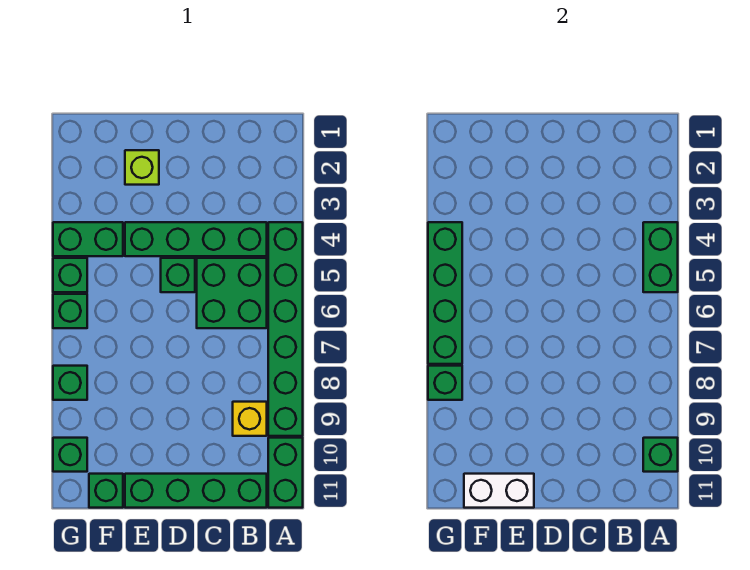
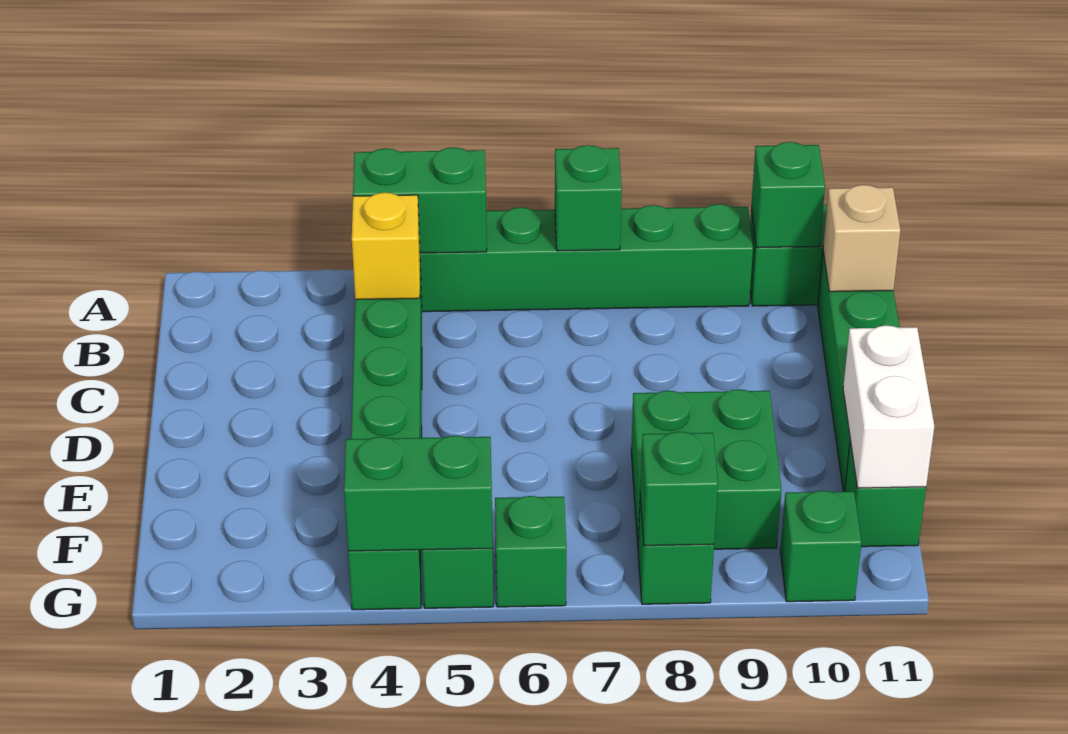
green brick B5:C6 level 1 -> green brick E8:F9 level 1
yellow brick B9 level 1 -> yellow brick B4 level 2
none -> tan brick B11 level 2
green brick D5 level 1 -> green brick A7 level 2
lime brick E2 level 1 -> none
green brick G4:G7 level 2 -> green brick G4:G5 level 2

